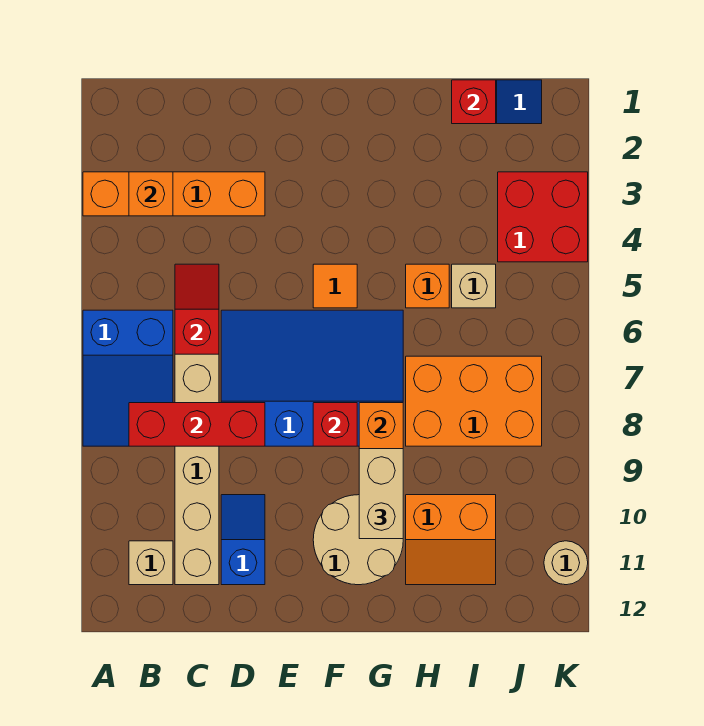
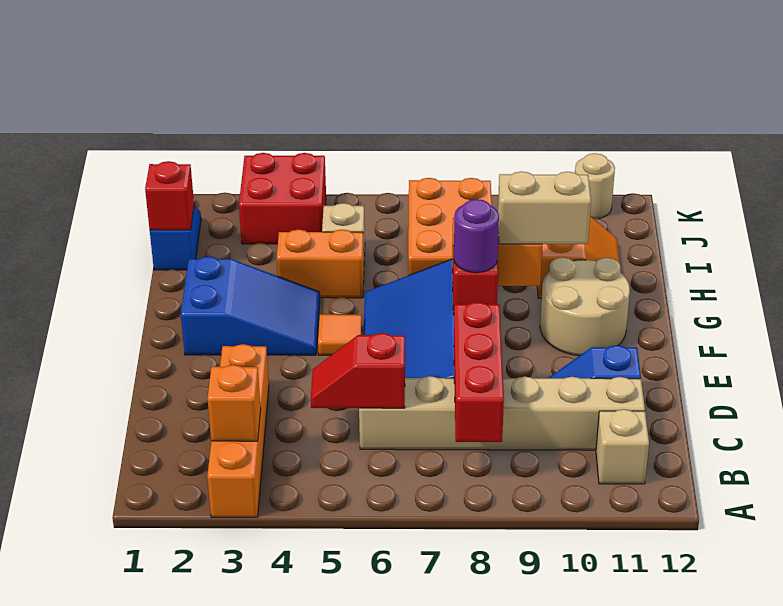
blue slope A6:B8 level 1 top 6 -> blue slope F2:G4 level 1 top 2
none -> purple round brick F8 level 3
orange brick H5 level 1 -> orange brick H4:H5 level 1

